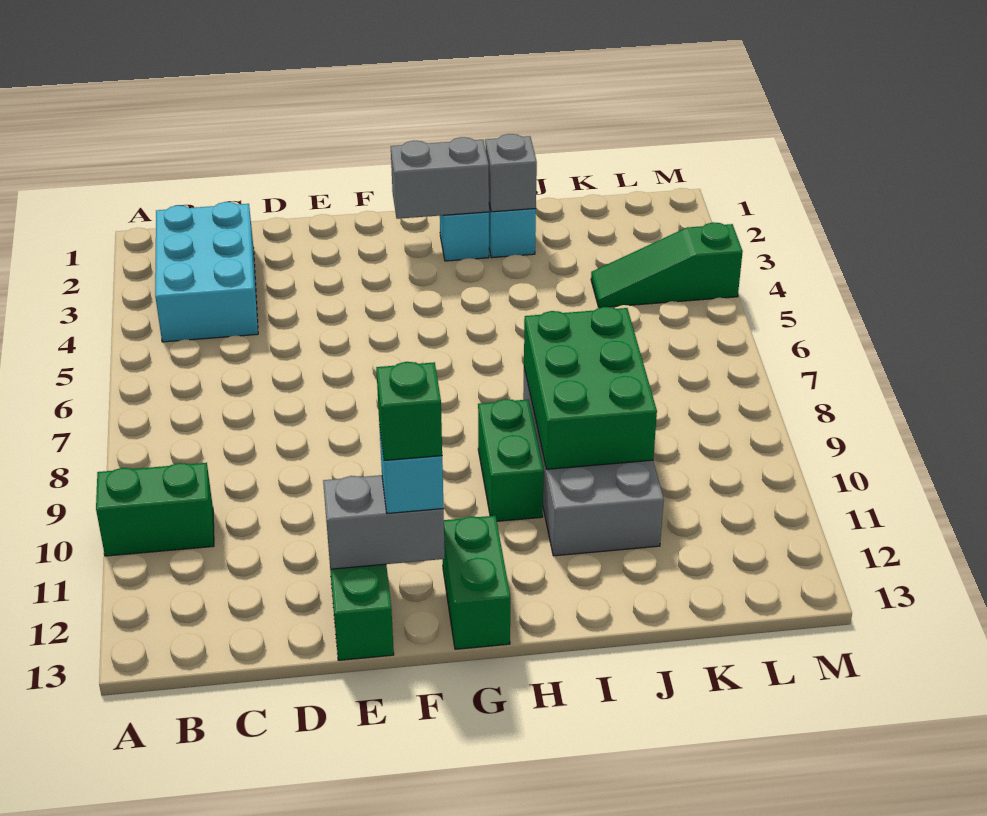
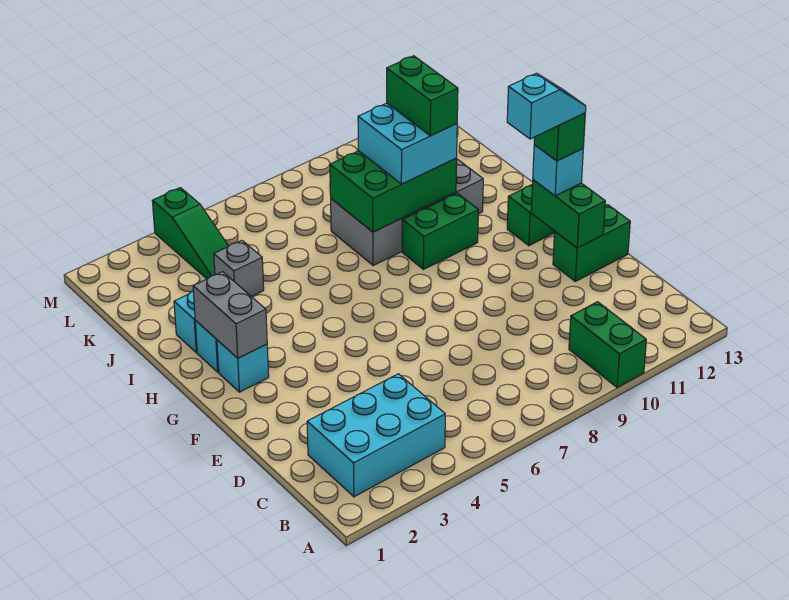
grey brick E12:F12 level 2 -> green brick E12:F12 level 2
none -> cyan slope F11:F12 level 5 top 11
none -> cyan brick G2 level 1
grey brick I2 level 2 -> grey brick J4 level 1
none -> cyan brick I9:J10 level 3
none -> green brick I10:J10 level 4

